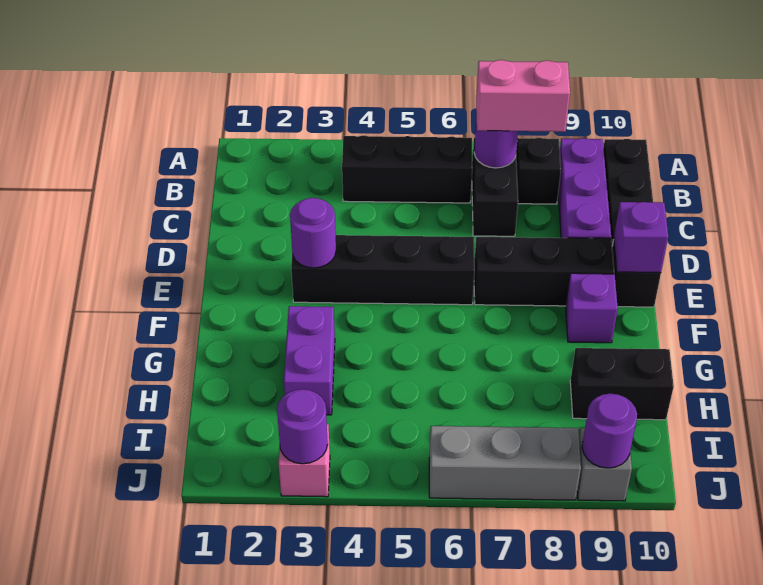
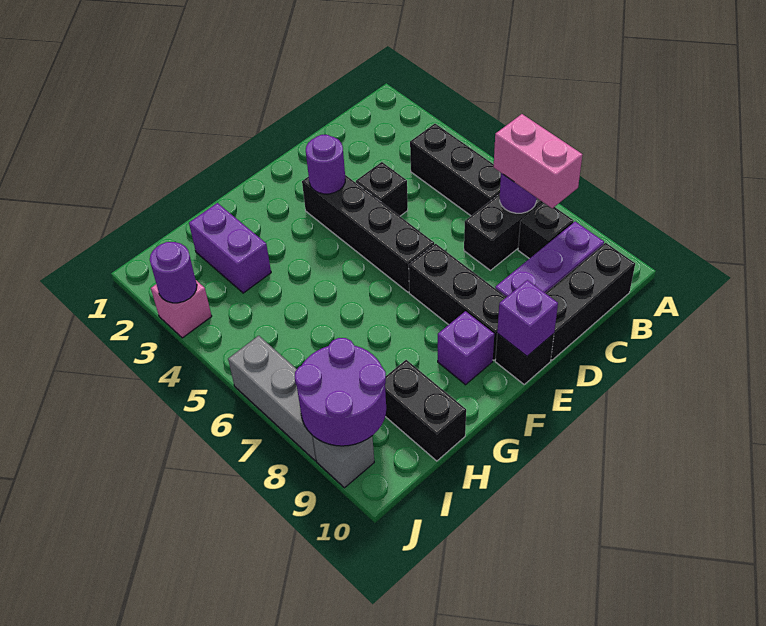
none -> black brick D4 level 1
purple brick G3:H3 level 1 -> purple brick H2:H3 level 1
purple round brick J9 level 2 -> purple round brick I8:J9 level 2

